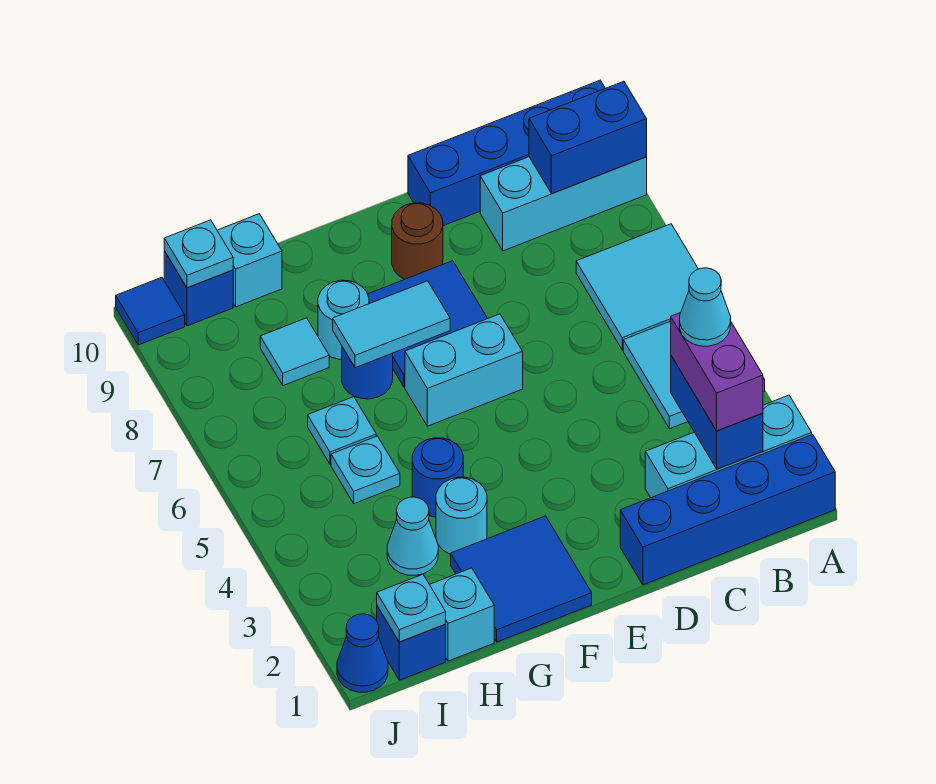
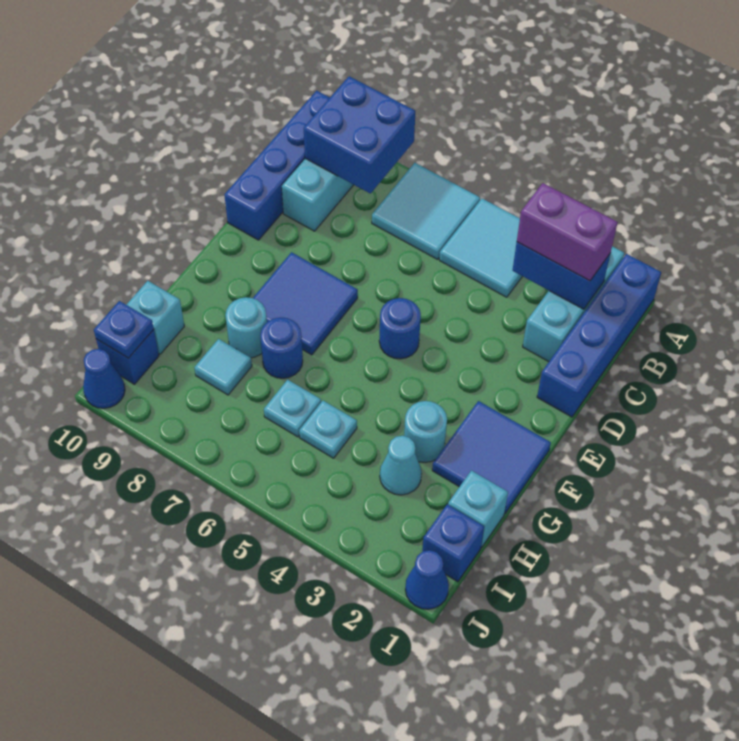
blue brick A9:B9 level 2 -> blue brick A8:B9 level 2
cyan cone B3 level 4 -> none
cyan brick E6:F6 level 1 -> none
brown round brick E9 level 1 -> none
cyan tile F7:G7 level 2 -> none
blue round brick G4 level 1 -> blue round brick E5 level 1
cyan plate I1 level 2 -> none
cyan plate I10 level 2 -> blue plate I10 level 2
blue tile J10 level 1 -> blue cone J10 level 1

